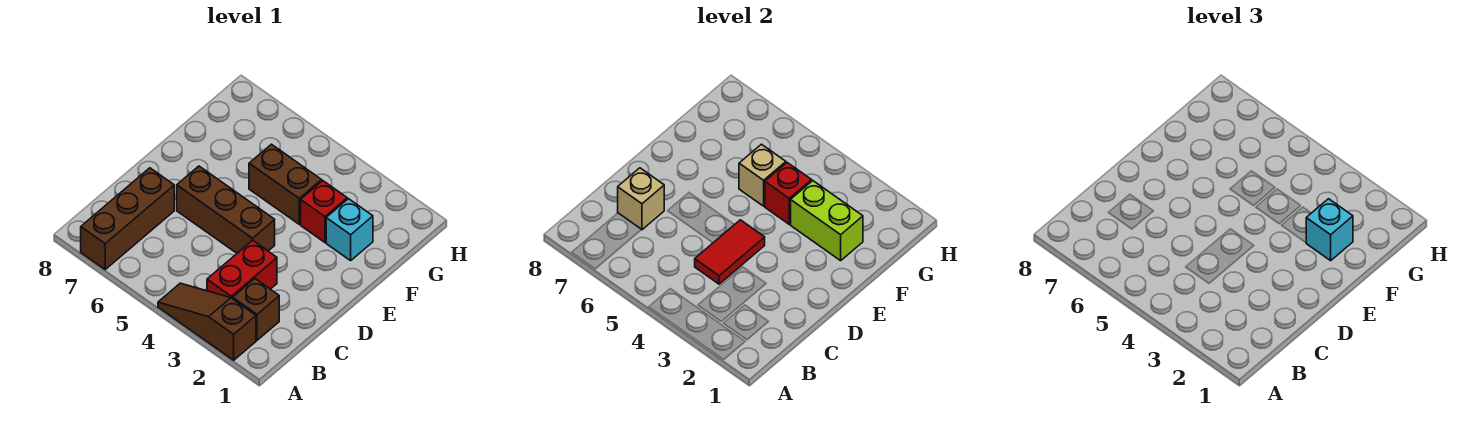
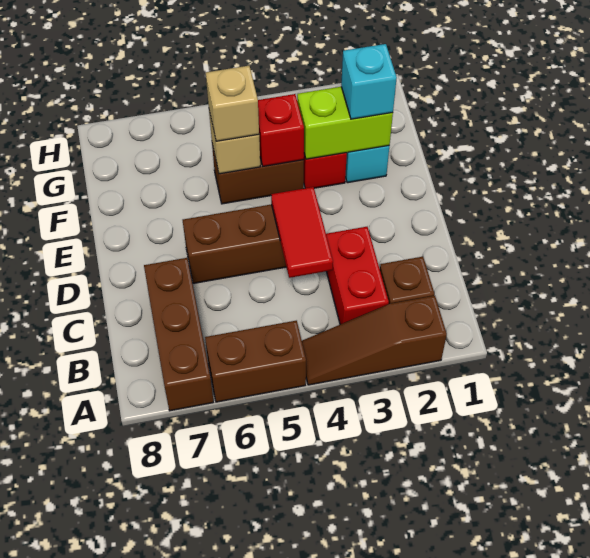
none -> brown brick A5:A6 level 1
tan brick C7 level 2 -> tan brick F5 level 3

